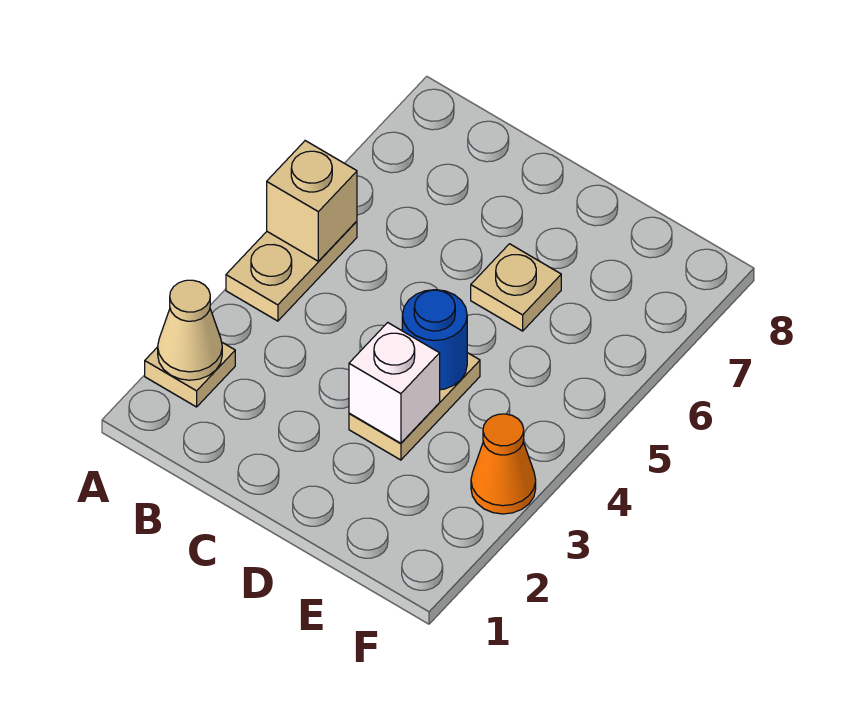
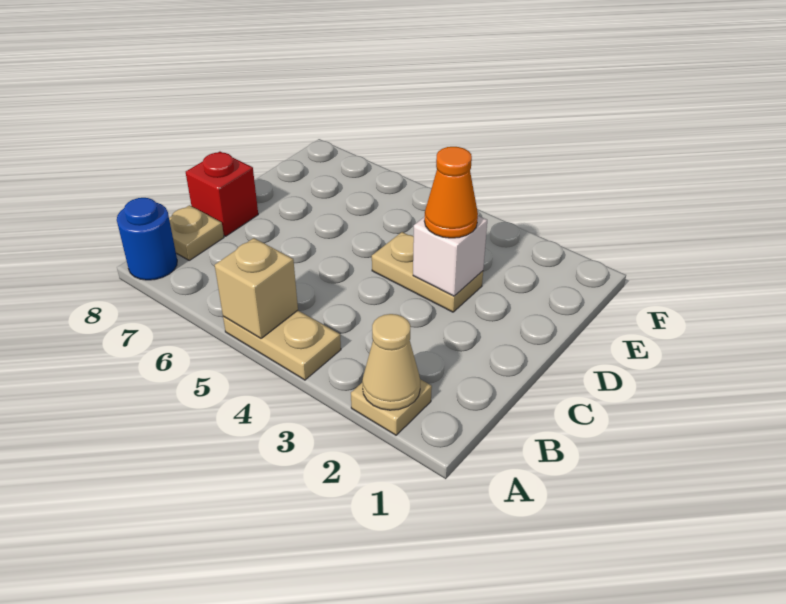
none -> red brick C8 level 1
blue round brick D4 level 2 -> blue round brick A8 level 1
tan plate D6 level 1 -> tan plate B8 level 1
orange cone F3 level 1 -> orange cone D3 level 3

